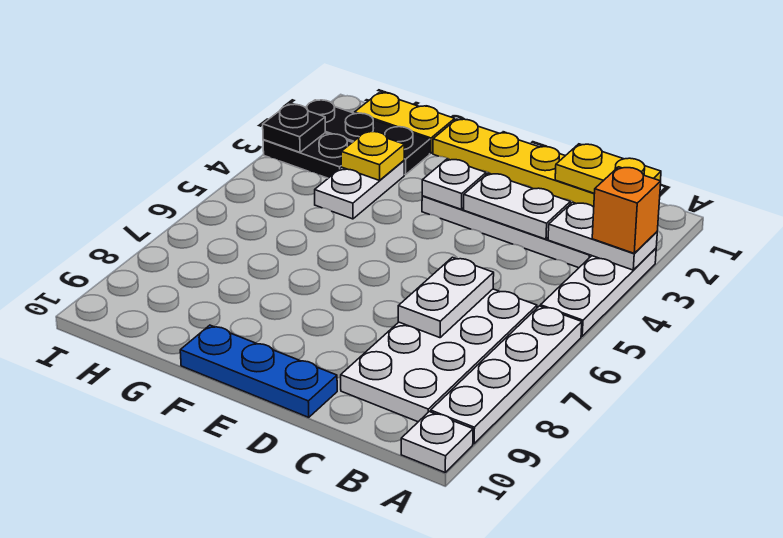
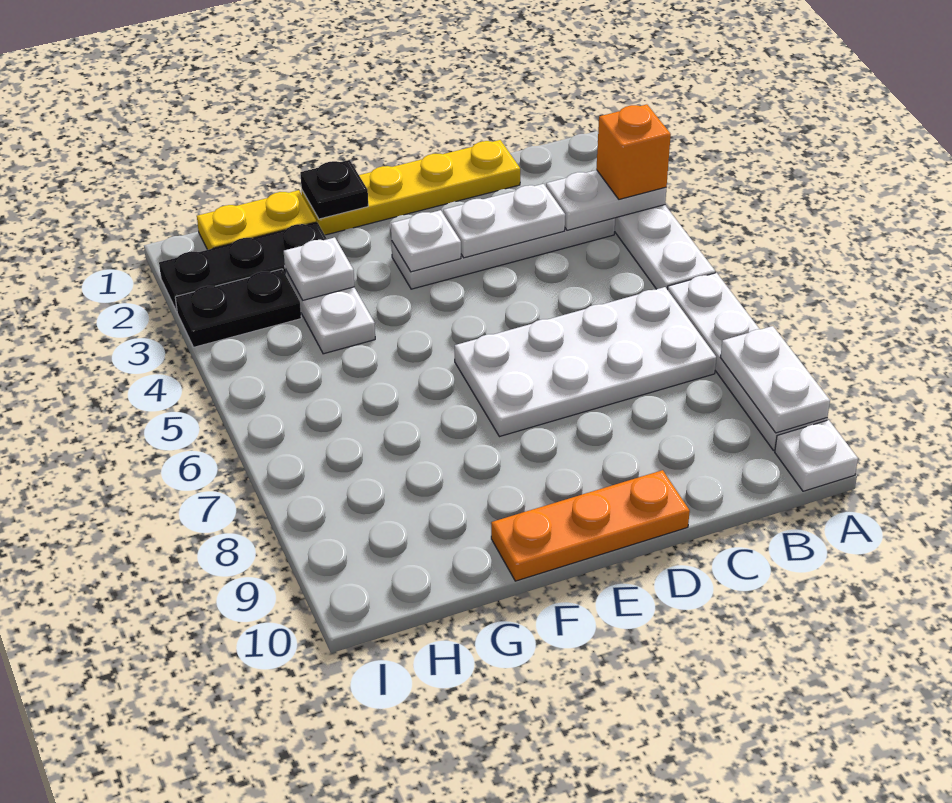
yellow plate B1:C1 level 2 -> none
white plate B6:C9 level 1 -> white plate B6:E7 level 1
white plate C6:C7 level 2 -> white plate A8:A9 level 2
blue plate D10:F10 level 1 -> orange plate D10:F10 level 1
yellow plate G3 level 2 -> white plate G3 level 2
black plate I3 level 2 -> black plate F1 level 2

